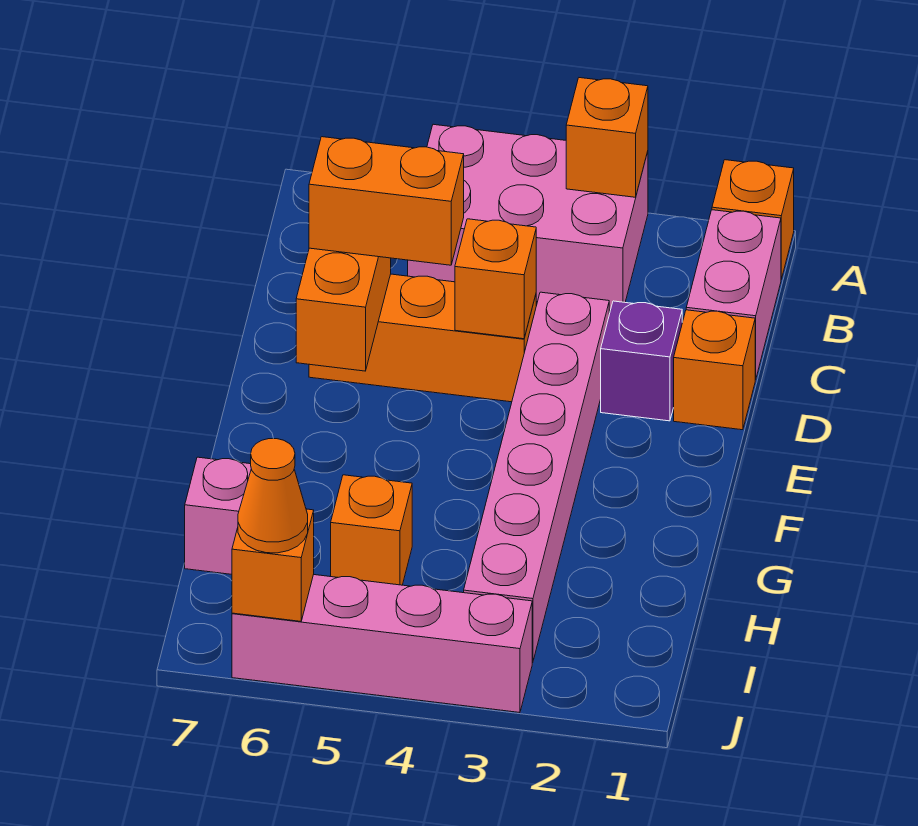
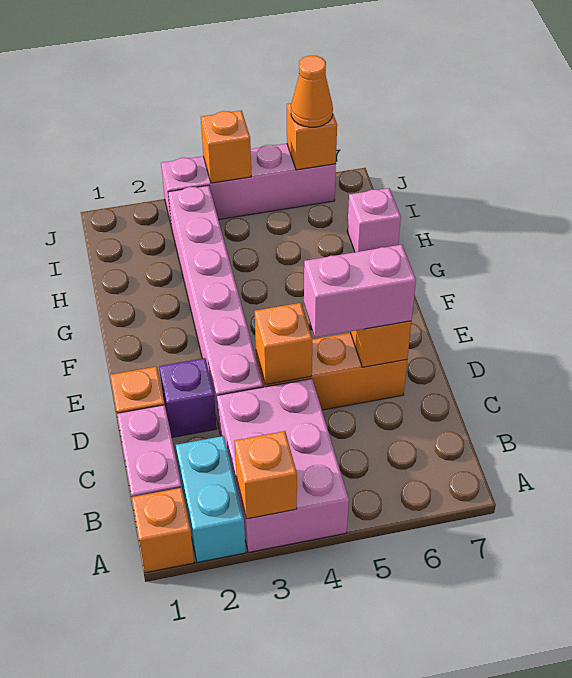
none -> cyan brick A2:B2 level 1
pink brick A3:B5 level 1 -> pink brick A3:C4 level 1
orange brick D5:D6 level 3 -> pink brick D5:D6 level 3
orange brick H5 level 1 -> orange brick J4 level 2

